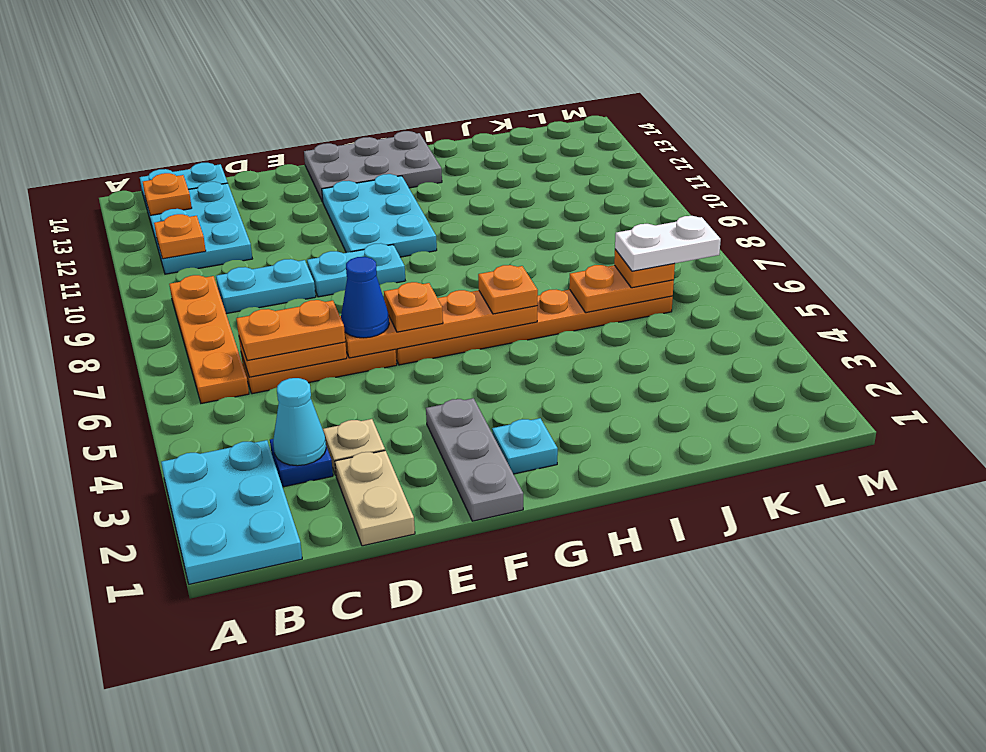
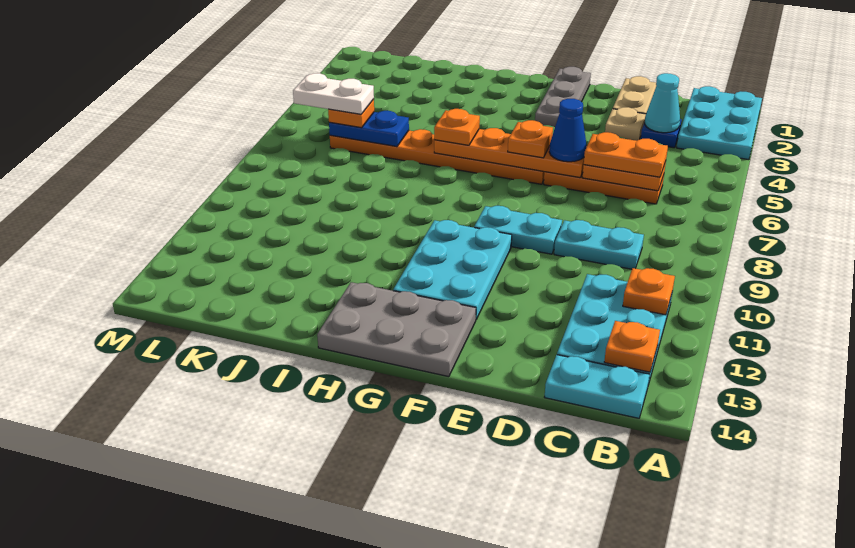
orange plate B6:B9 level 1 -> none
cyan plate G2 level 1 -> none
orange plate J6:K6 level 2 -> blue plate J6:K6 level 2

